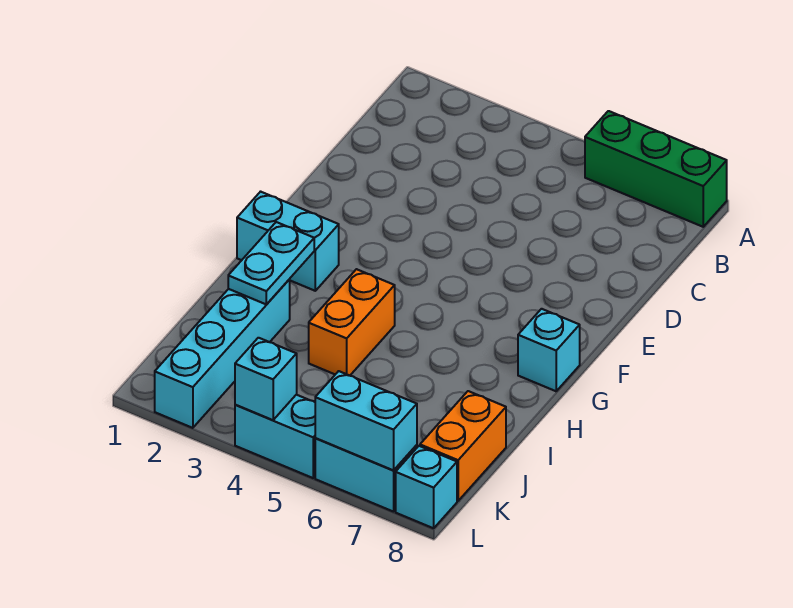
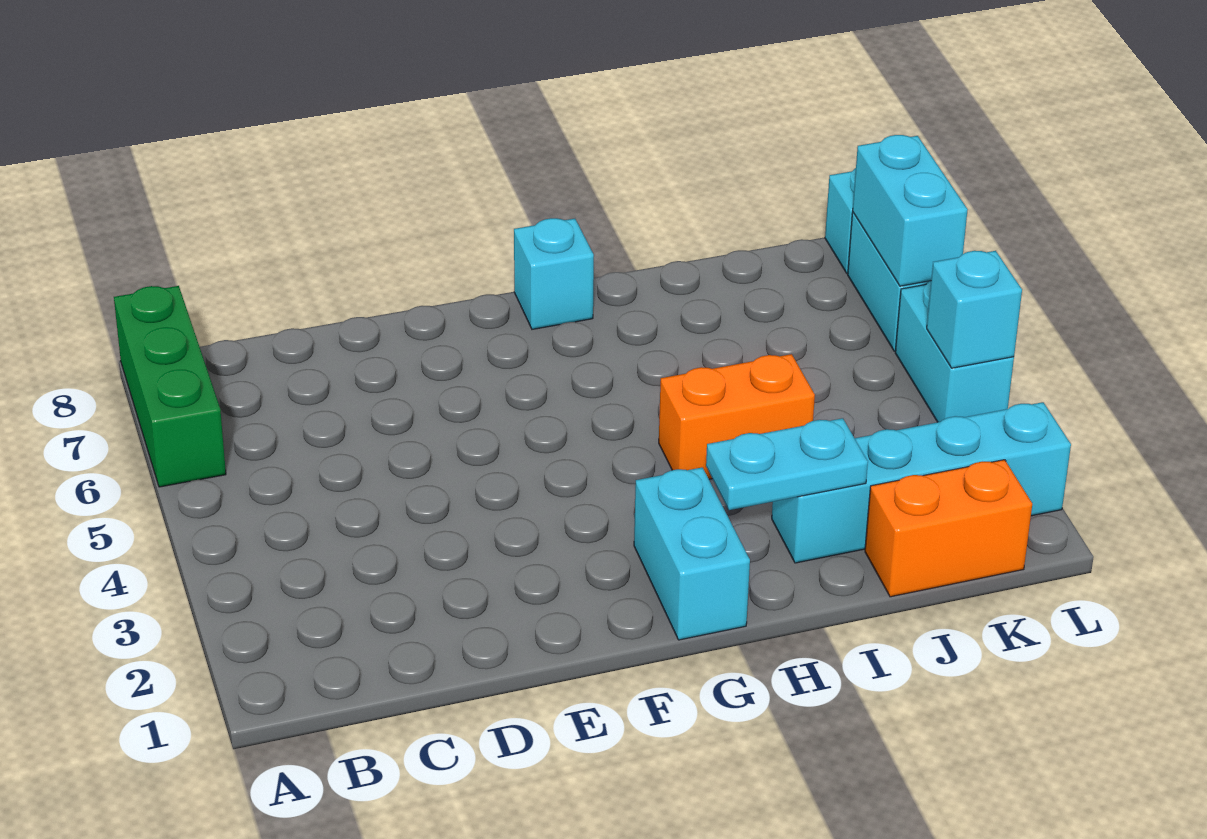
orange brick J8:K8 level 1 -> orange brick J1:K1 level 1

